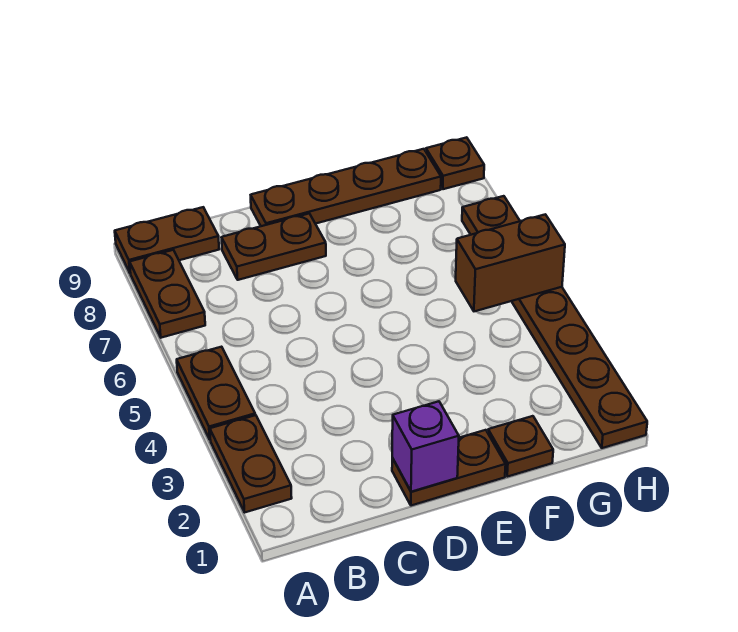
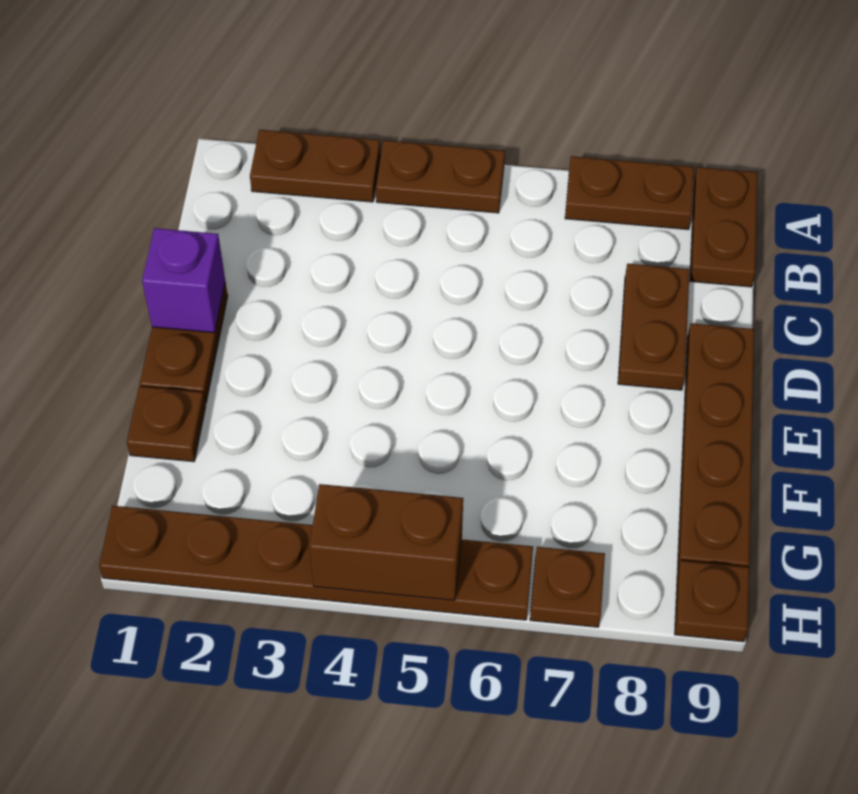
brown brick G5:H5 level 2 -> brown brick H4:H5 level 2

